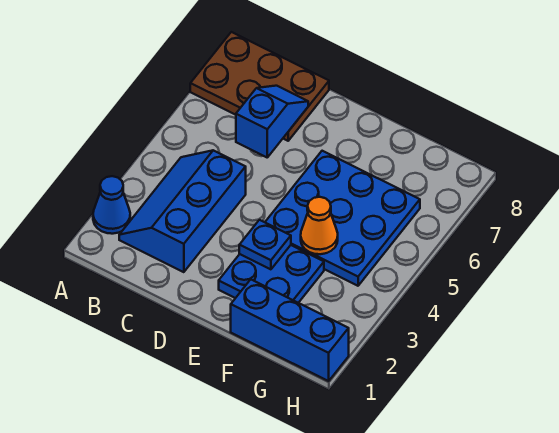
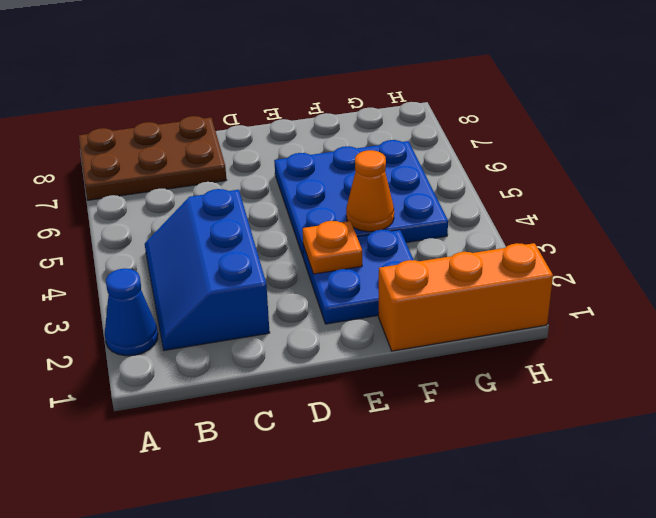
blue slope C6:C7 level 2 top 6 -> none
blue plate E3 level 2 -> orange plate E3 level 2
blue brick F1:H1 level 1 -> orange brick F1:H1 level 1

